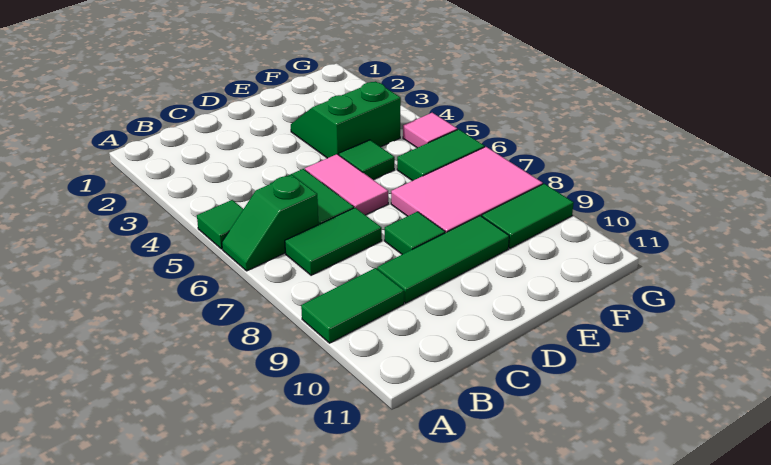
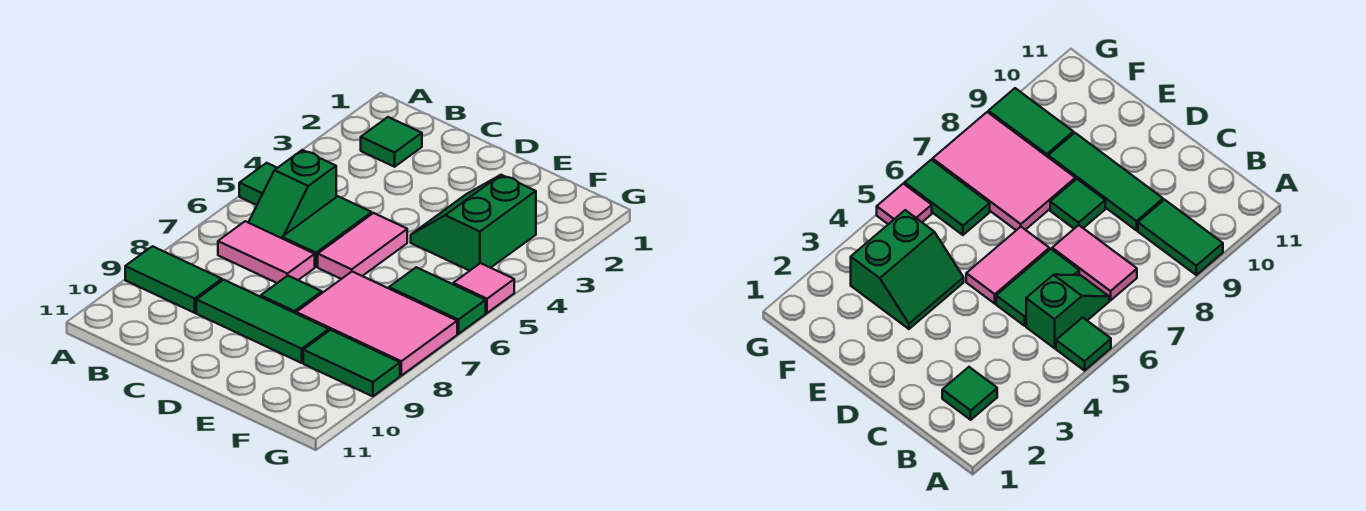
green slope A6:B6 level 1 top B -> green slope B5:B6 level 1 top 5
green tile B7:C7 level 1 -> pink tile B7:C7 level 1
green slope E3:F4 level 1 top 4 -> green slope E3:F4 level 1 top F
green tile E5 level 1 -> green tile B2 level 1

